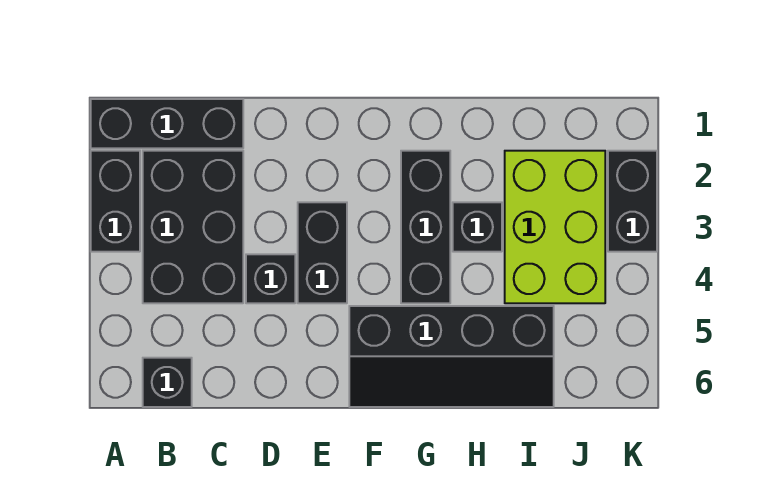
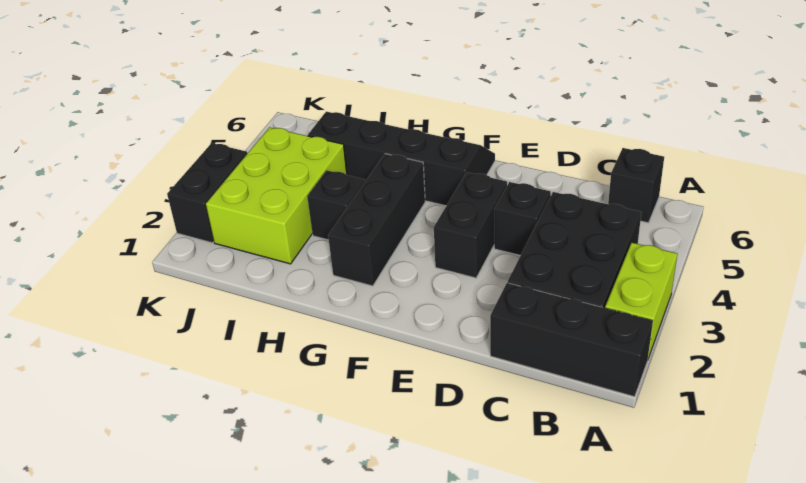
black brick A2:A3 level 1 -> lime brick A2:A3 level 1

